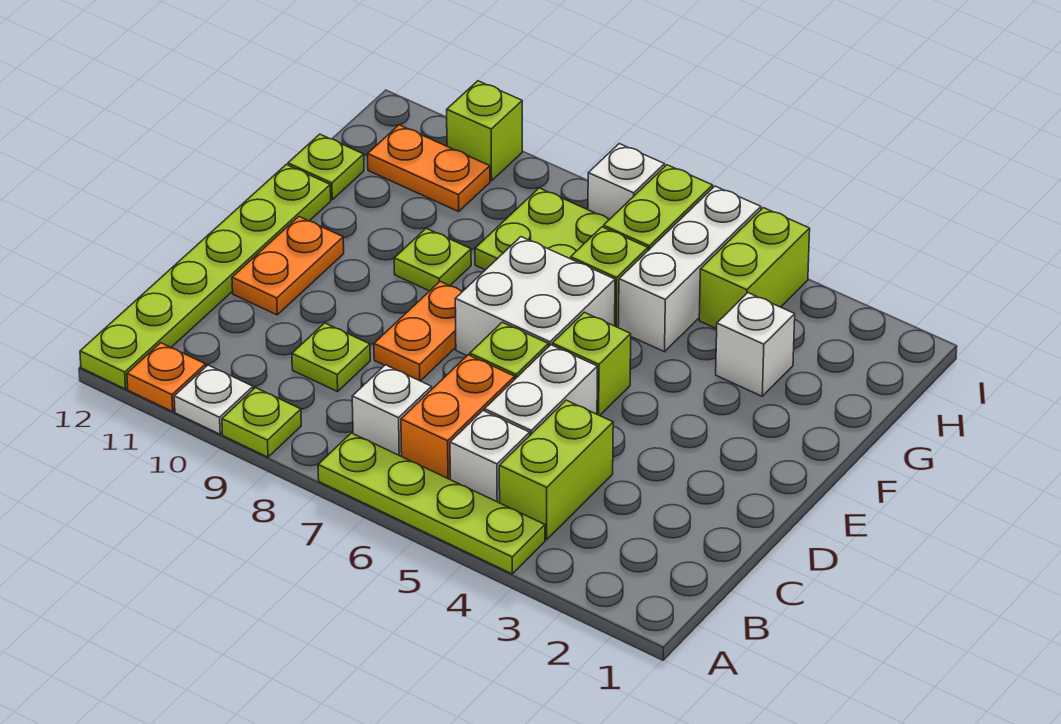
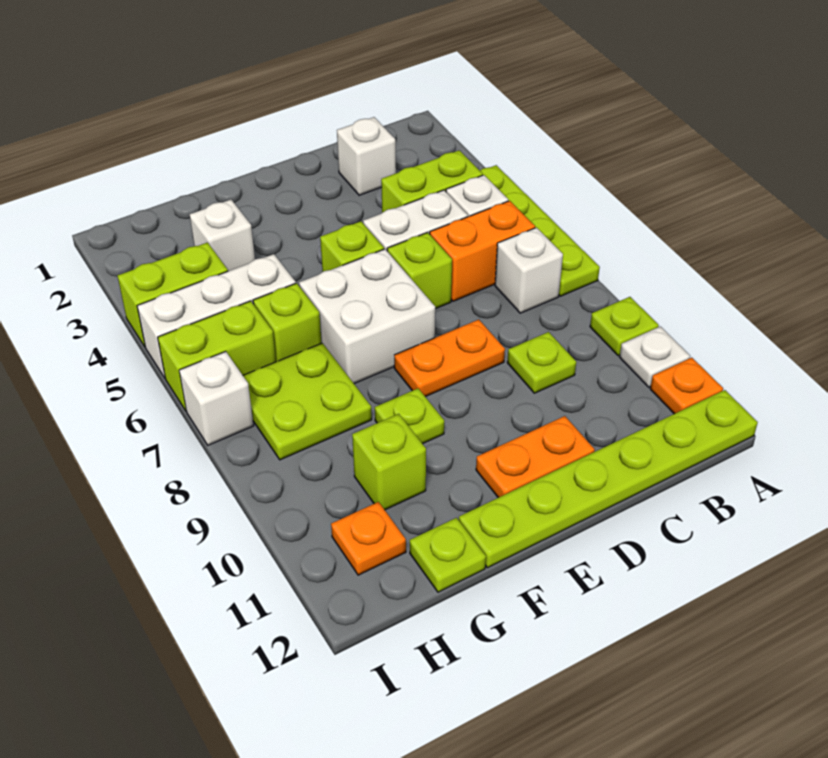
none -> white brick C2 level 1
orange plate H10:H11 level 1 -> orange plate H11 level 1
lime brick I10 level 1 -> lime brick G10 level 1

